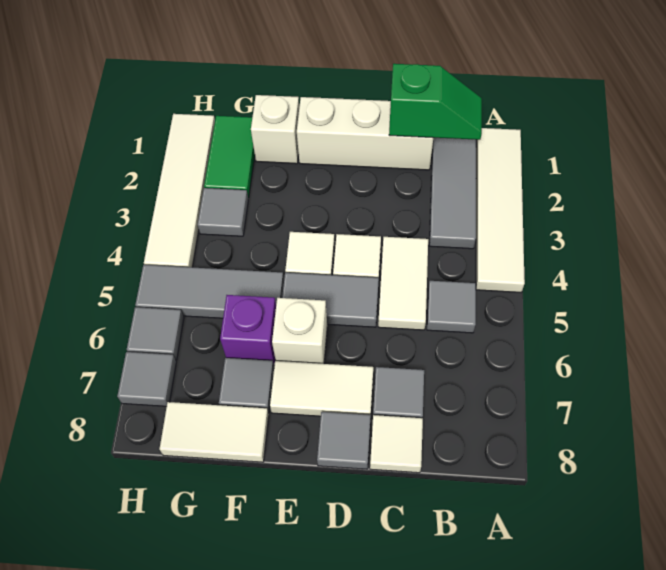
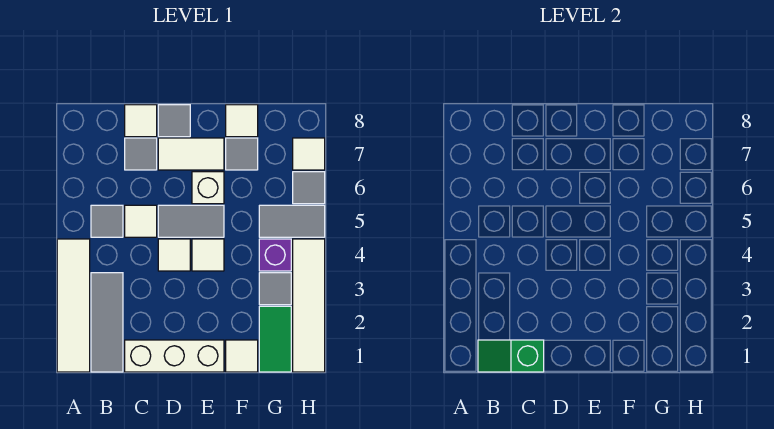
white tile C4:C5 level 1 -> white tile C5 level 1
white brick F1 level 1 -> white tile F1 level 1
grey tile F5:H5 level 1 -> grey tile G5:H5 level 1
purple brick F6 level 1 -> purple brick G4 level 1
white tile F8:G8 level 1 -> white tile F8 level 1
grey tile H7 level 1 -> white tile H7 level 1

